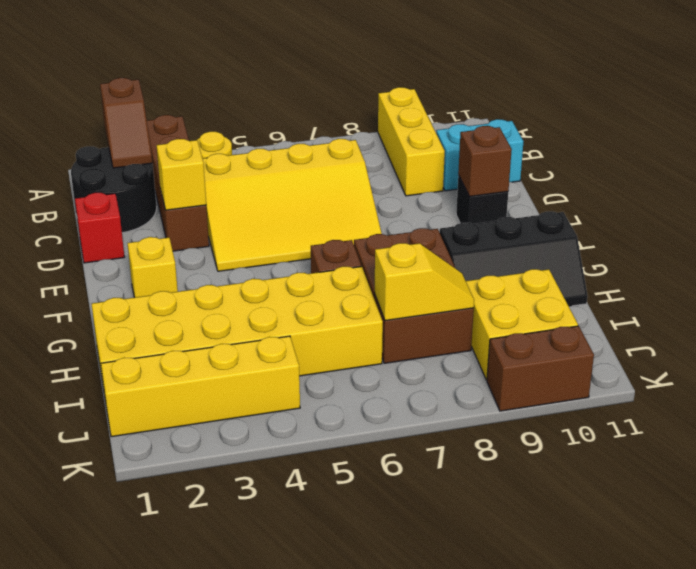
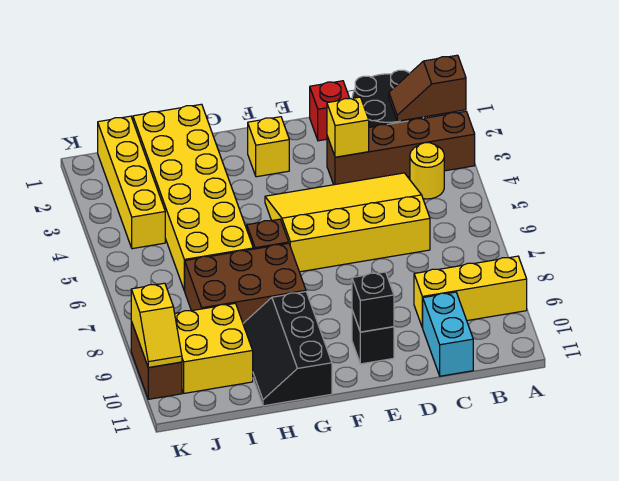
yellow slope C4:E7 level 1 top C -> yellow slope C4:F6 level 1 top 6
brown brick E10 level 2 -> black brick E10 level 2
yellow slope I7:I8 level 2 top 7 -> yellow slope K9:K10 level 2 top 9

